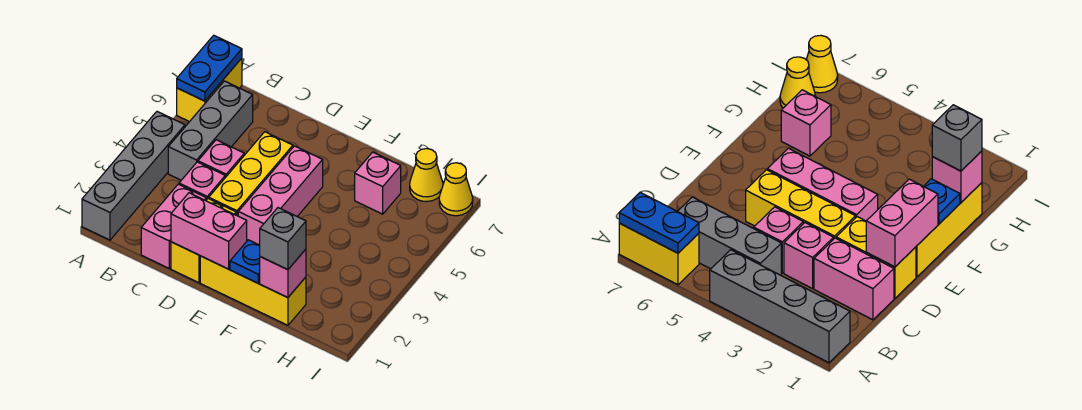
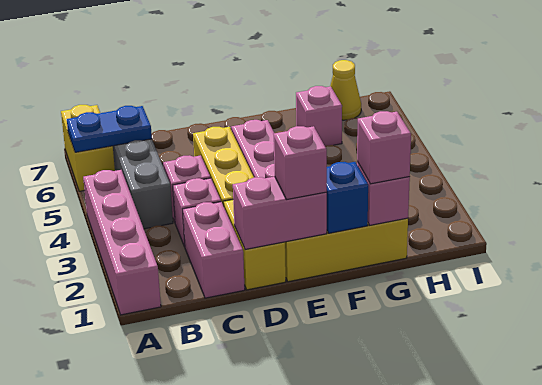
grey brick A1:A4 level 1 -> pink brick A1:A4 level 1
blue plate A6:A7 level 2 -> blue plate A6:B6 level 2
none -> pink brick E1 level 3
blue plate F1 level 2 -> blue brick F1 level 2
grey brick G1 level 3 -> pink brick G1 level 3
yellow cone I7 level 1 -> none

